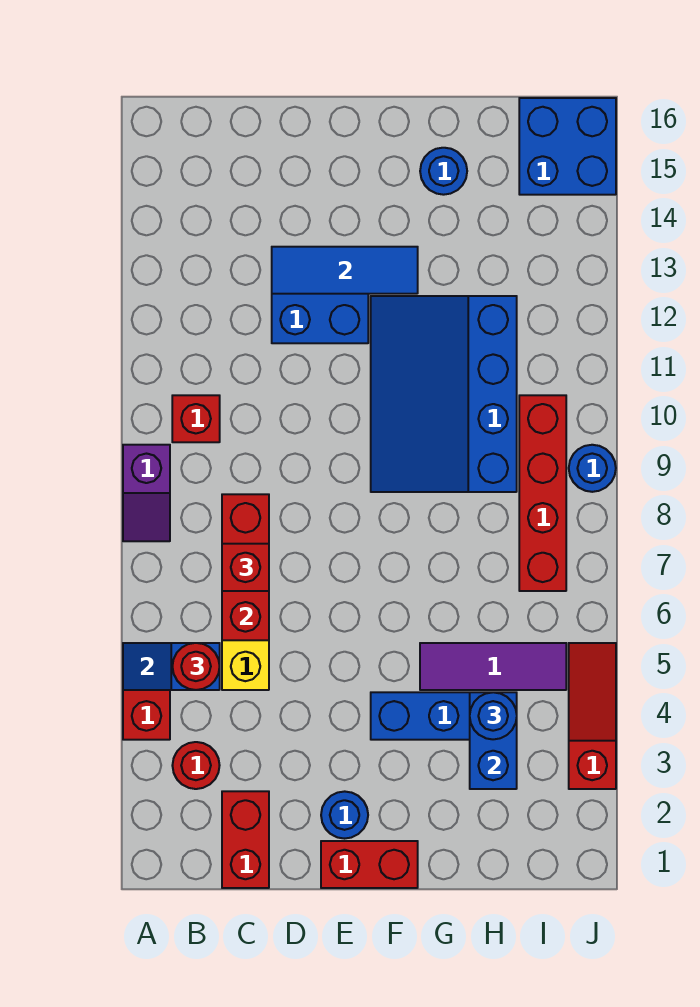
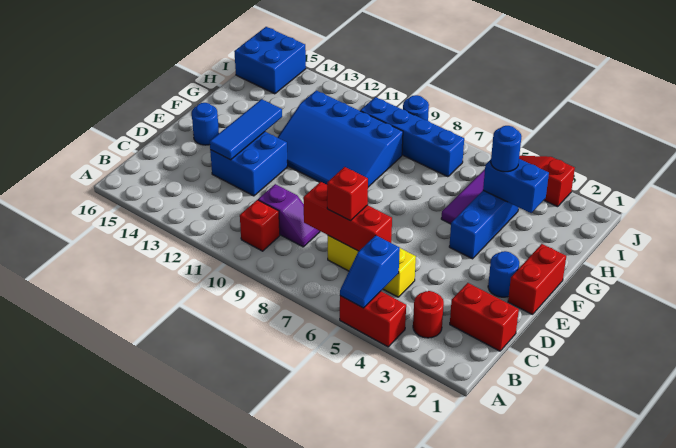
purple slope A8:A9 level 1 top 9 -> purple slope C9:C10 level 1 top 10
red round brick B5 level 3 -> none
blue round brick G15 level 1 -> blue round brick E15 level 1
red brick I7:I10 level 1 -> blue brick I7:I10 level 1

